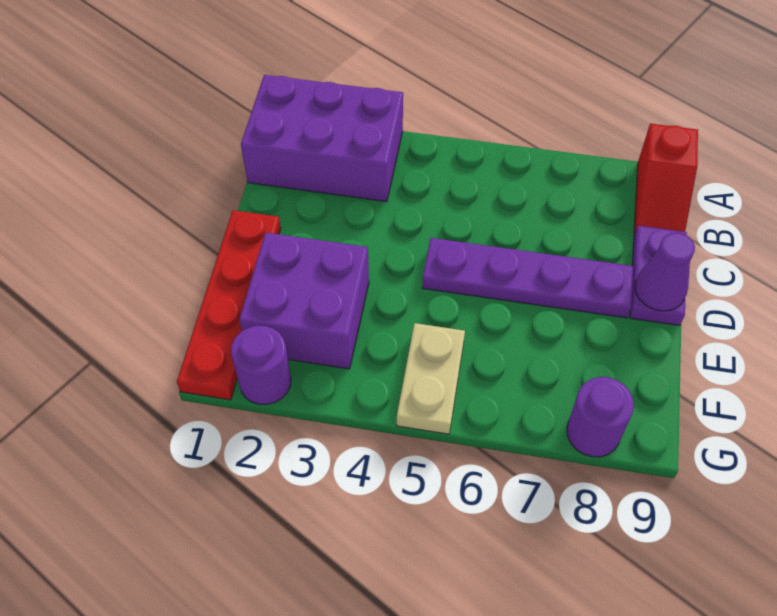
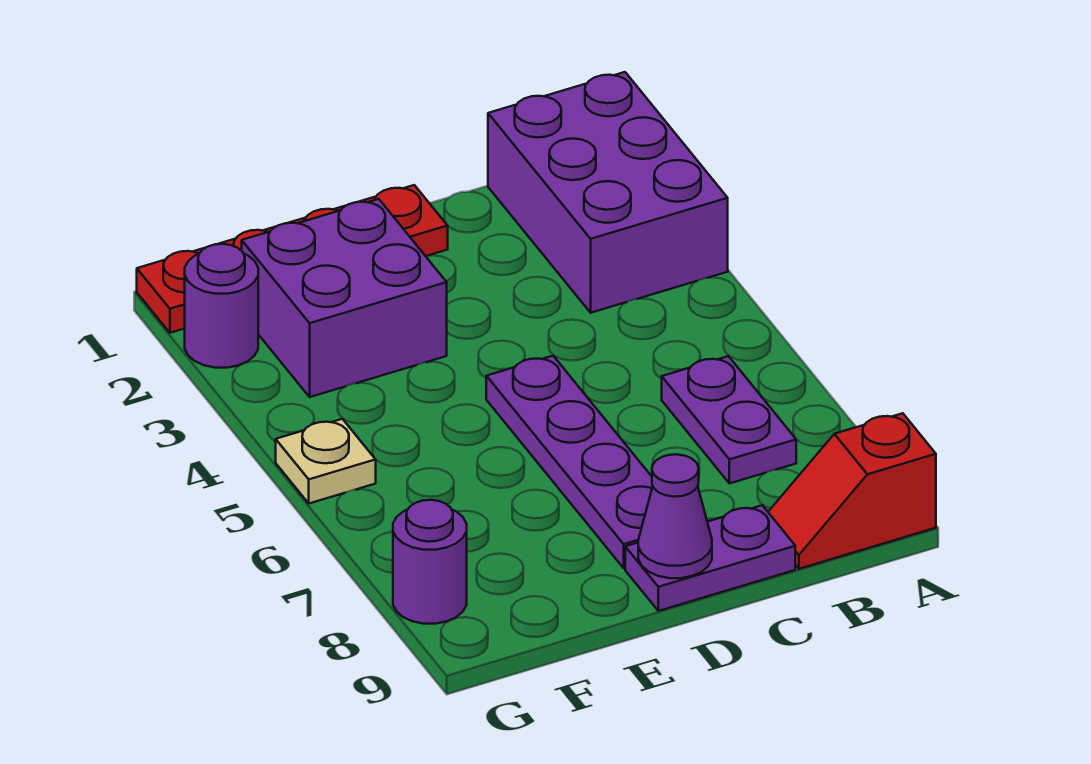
none -> purple plate B6:B7 level 1
tan plate F5:G5 level 1 -> tan plate G5 level 1

